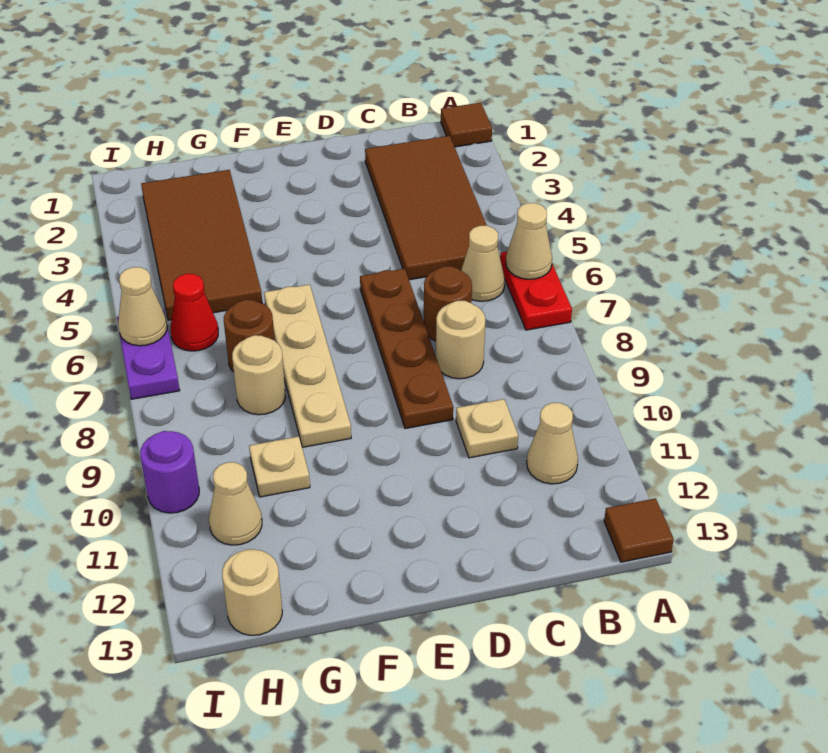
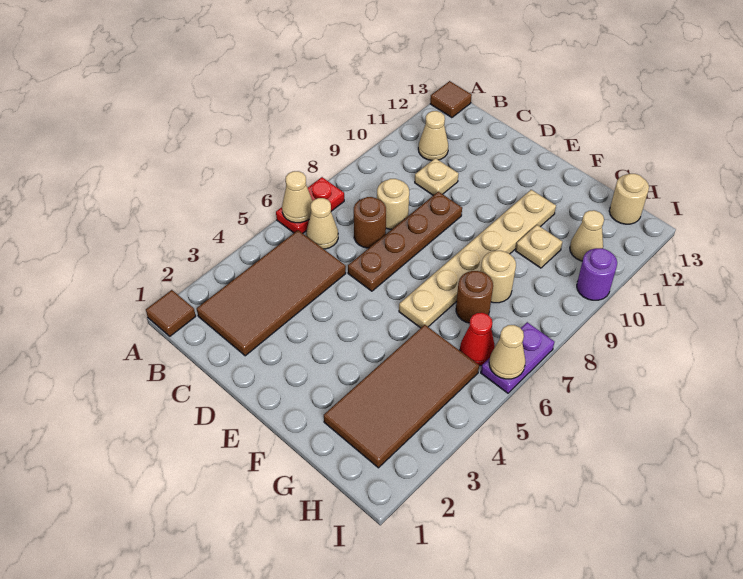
tan plate F6:F9 level 1 -> tan plate F6:F11 level 1

